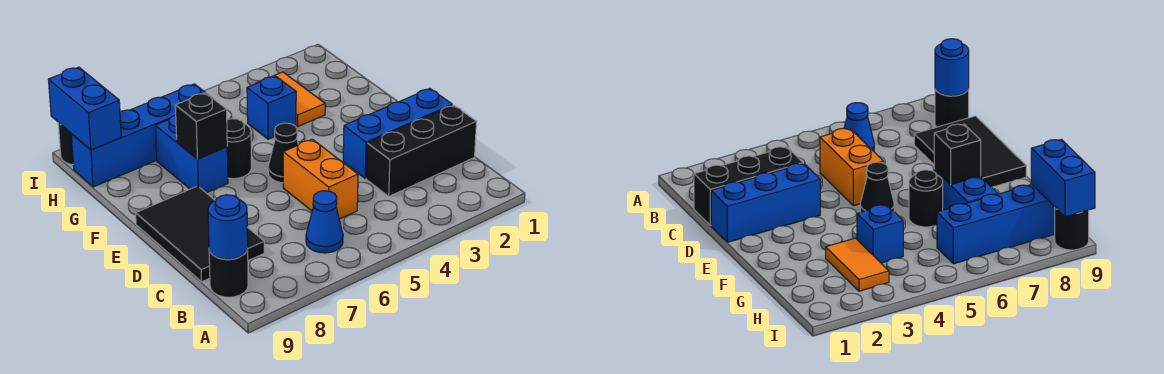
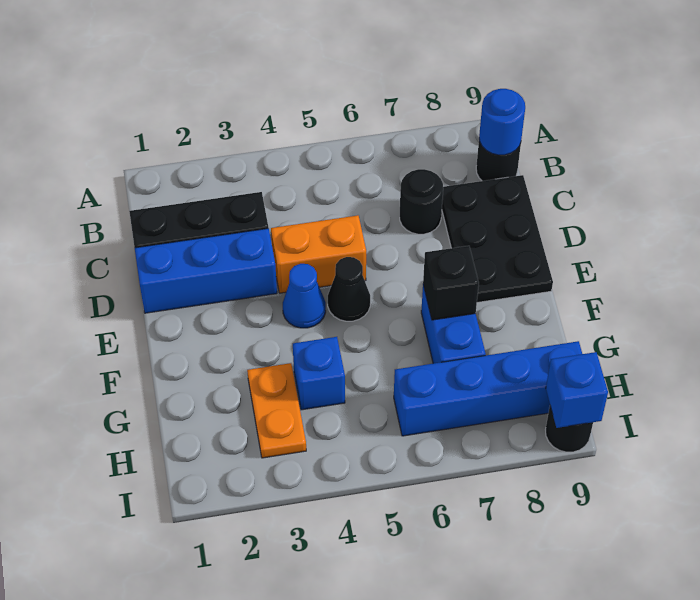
blue cone B6 level 1 -> blue cone E4 level 1
orange brick C5:D5 level 1 -> orange brick D4:D5 level 1
black tile C8:E9 level 1 -> black plate C8:E9 level 1
black round brick F6 level 1 -> black round brick C7 level 1
orange tile G3:H3 level 1 -> orange plate G3:H3 level 1
blue brick H9:I9 level 2 -> blue brick I9 level 2

